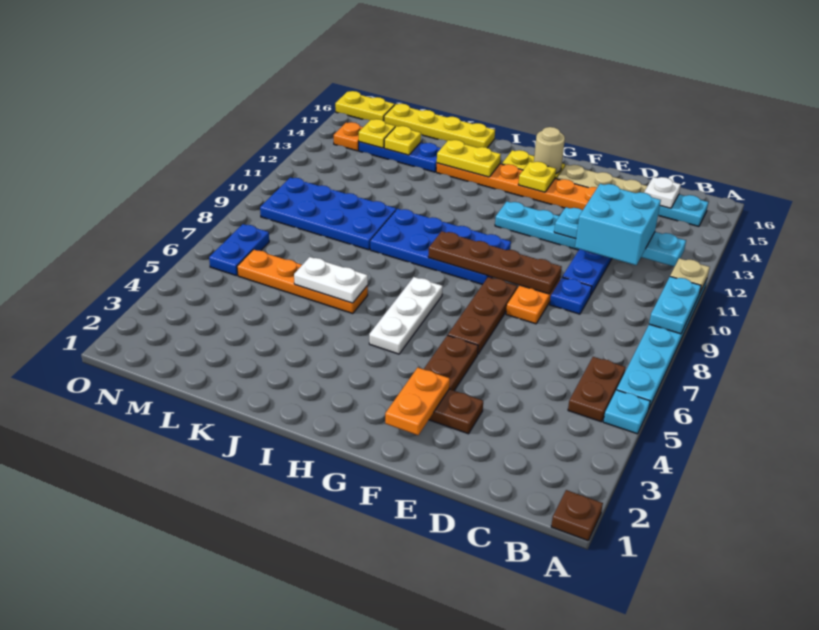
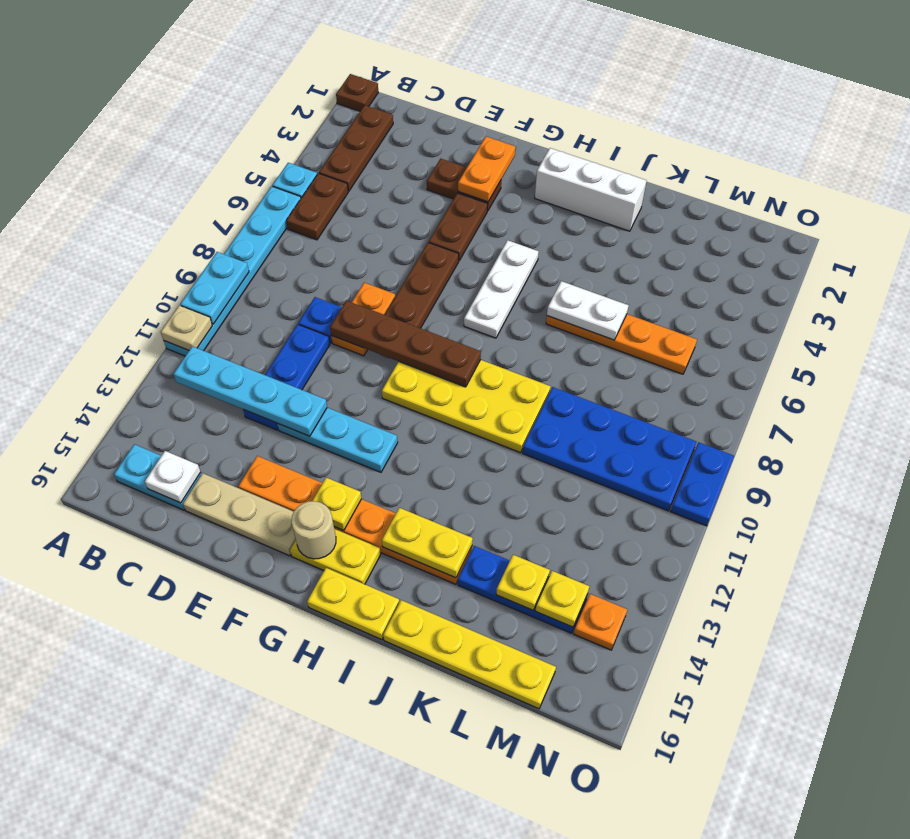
none -> brown plate B2:B4 level 1
cyan brick C11:D12 level 3 -> none
blue plate G9:J10 level 1 -> yellow plate G9:J10 level 1
none -> white brick H2:J2 level 1
blue plate N6:N7 level 1 -> blue plate O9:O10 level 1
yellow plate N16:O16 level 1 -> yellow plate H16:I16 level 1

